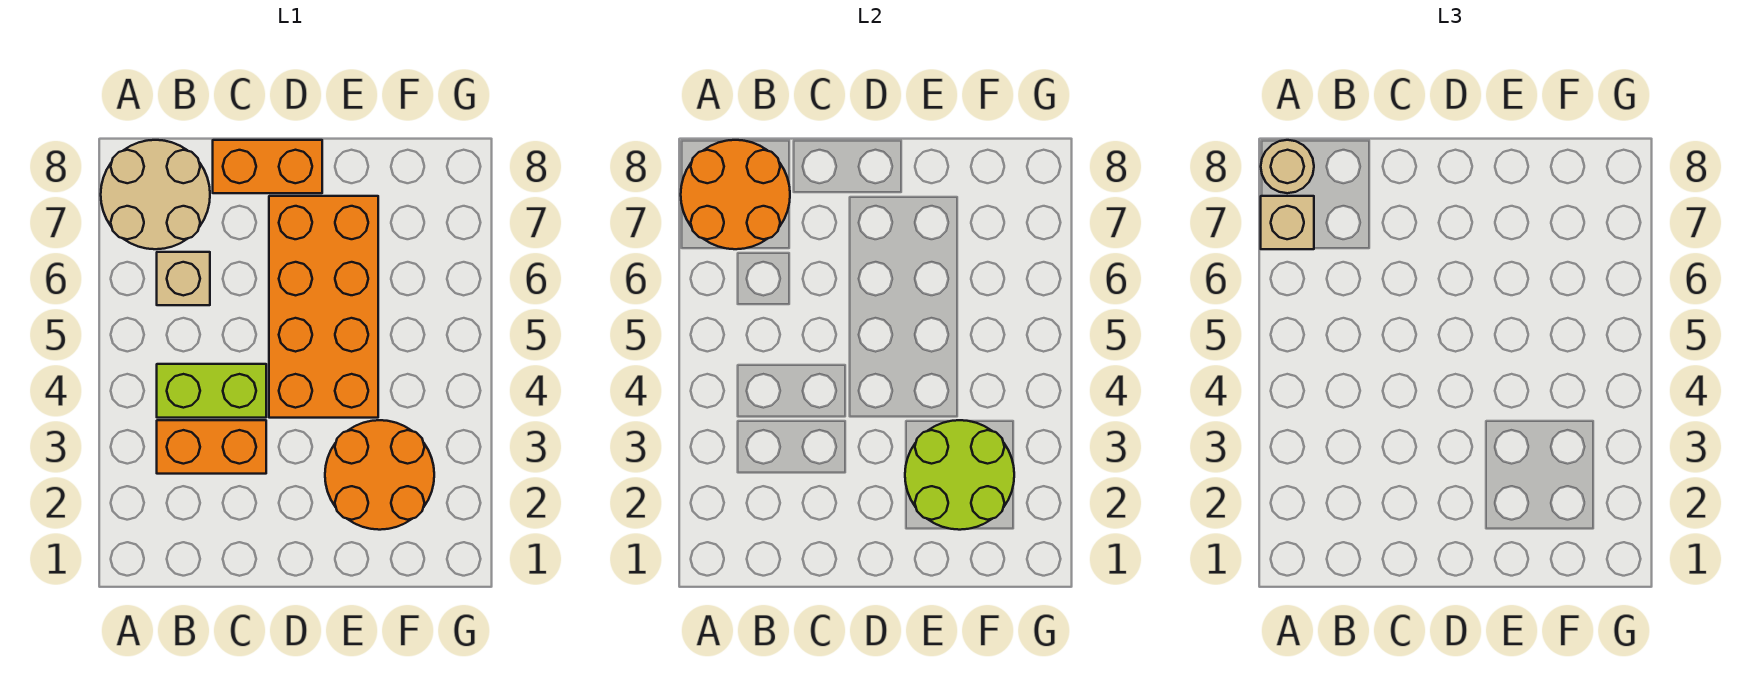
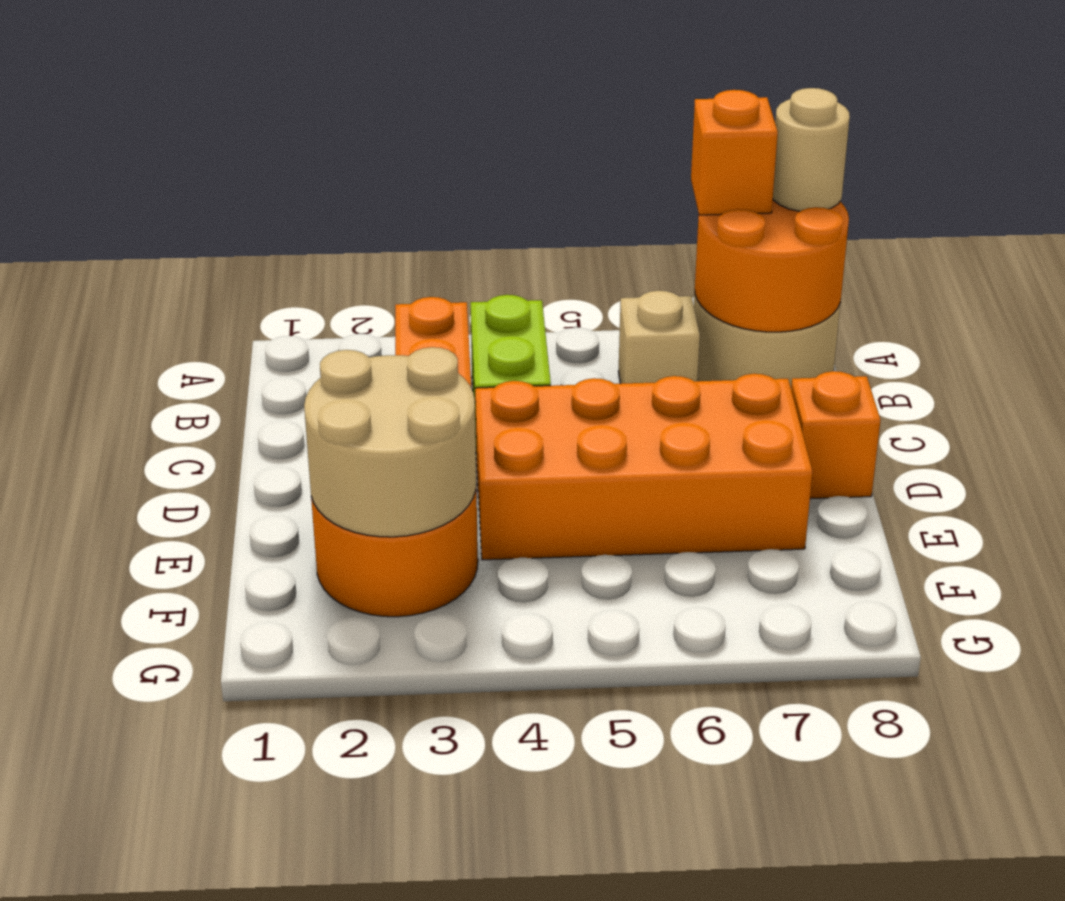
tan brick A7 level 3 -> orange brick A7 level 3
orange brick C8:D8 level 1 -> orange brick D8 level 1
lime round brick E2:F3 level 2 -> tan round brick E2:F3 level 2

